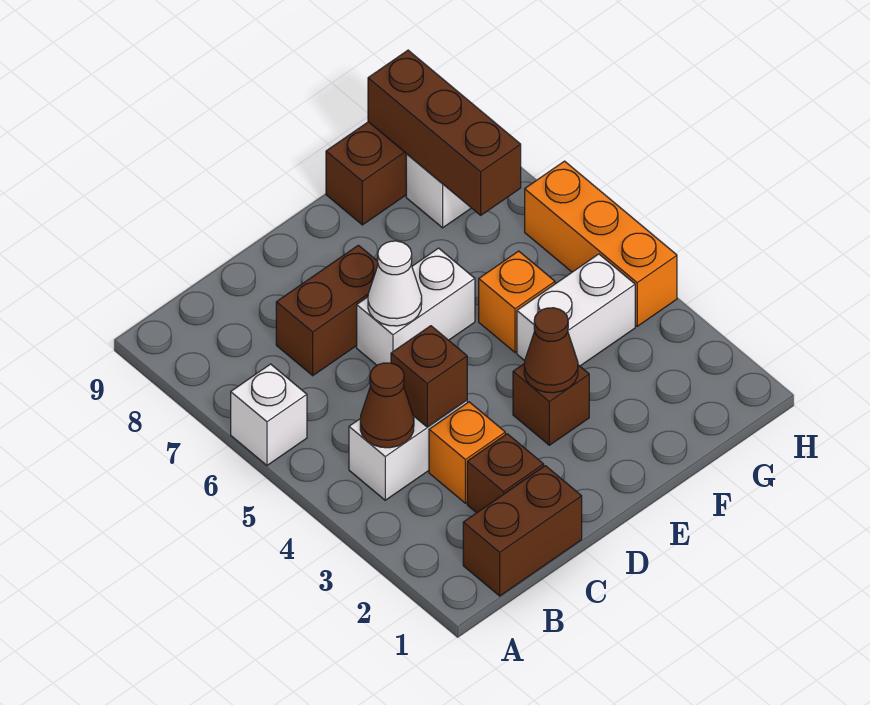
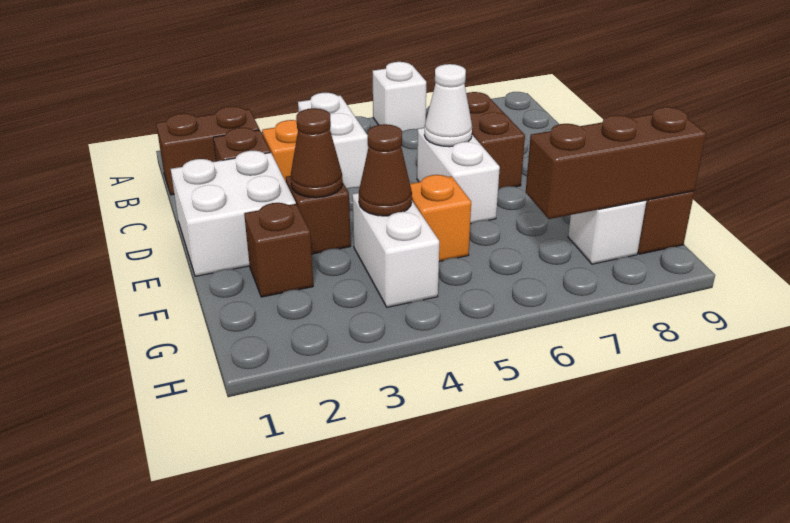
brown brick B1:C1 level 1 -> brown brick B1:B2 level 1
brown cone B4 level 2 -> brown cone F4 level 2
brown brick C4 level 2 -> brown brick F2 level 1
none -> white brick D1:E2 level 1
orange brick H4:H6 level 1 -> none

